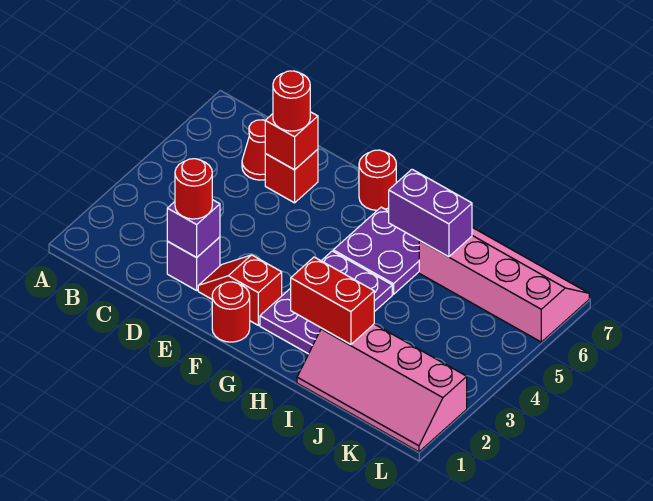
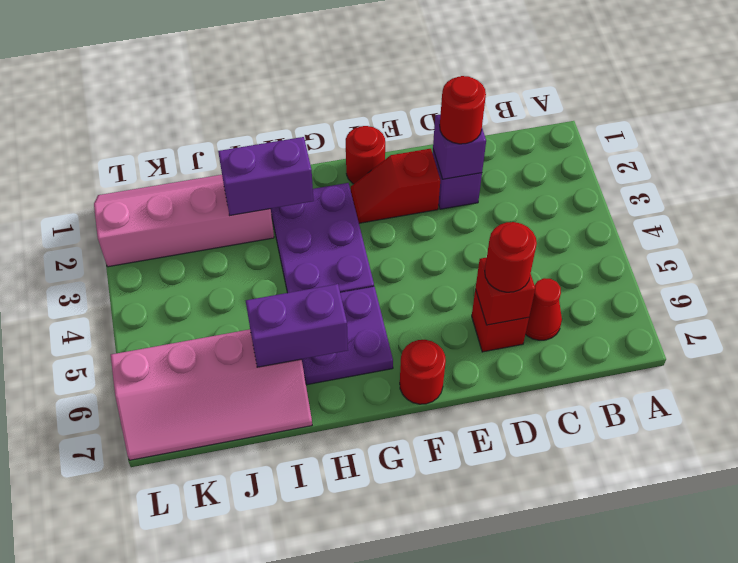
red slope E2:F2 level 1 top F -> red slope E2:F2 level 1 top E
red brick H2:I2 level 2 -> purple brick H2:I2 level 2

